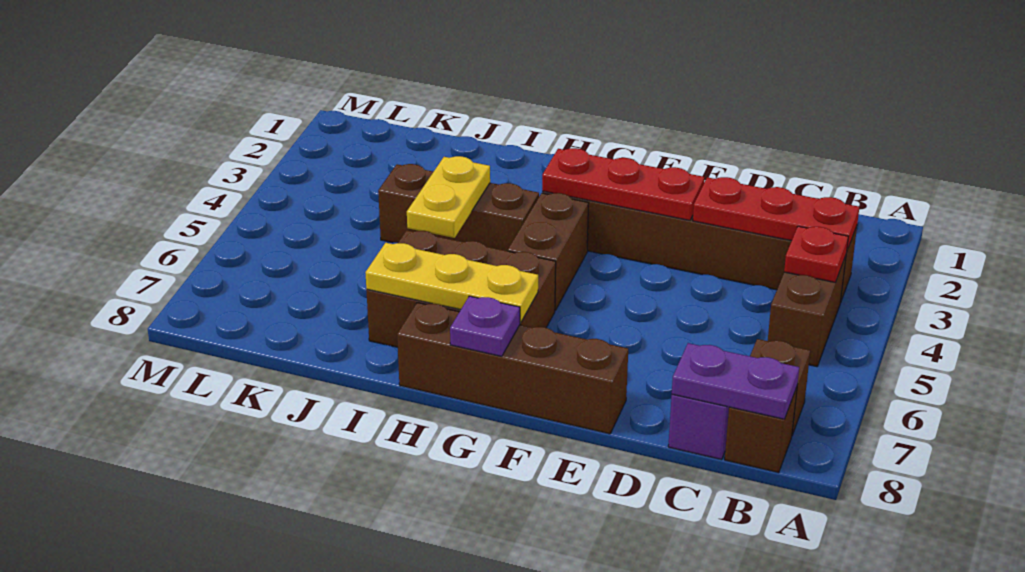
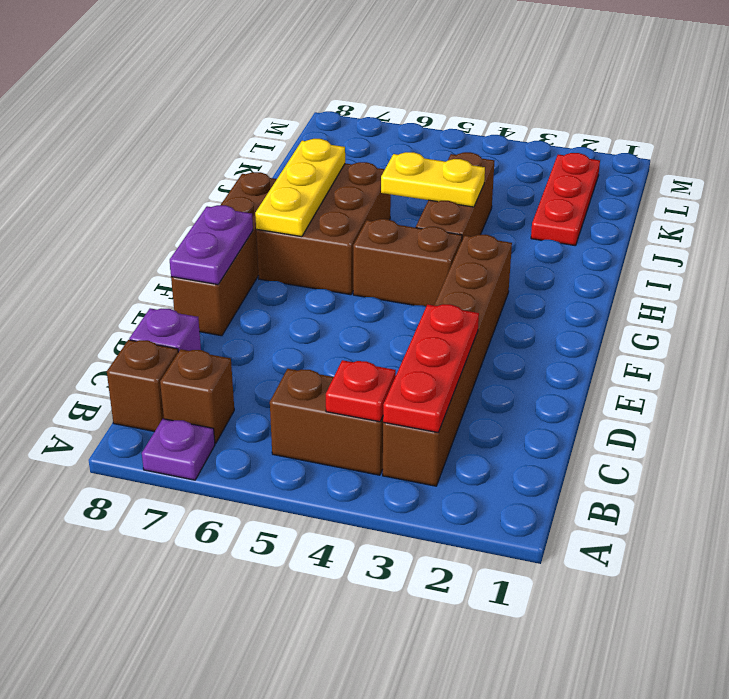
purple plate B8:C8 level 2 -> purple plate E8:F8 level 2
red plate E3:G3 level 2 -> red plate J2:L2 level 1
purple plate G8 level 2 -> purple plate A7 level 1

